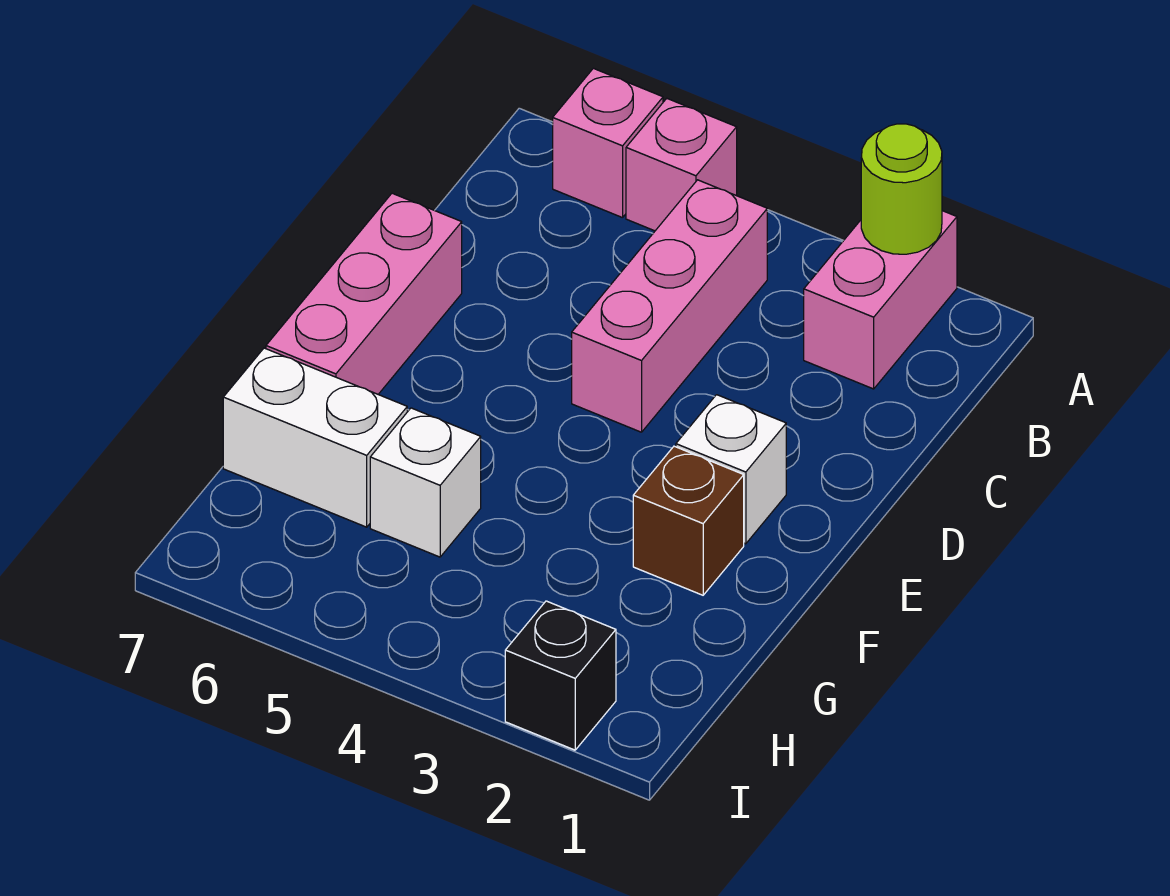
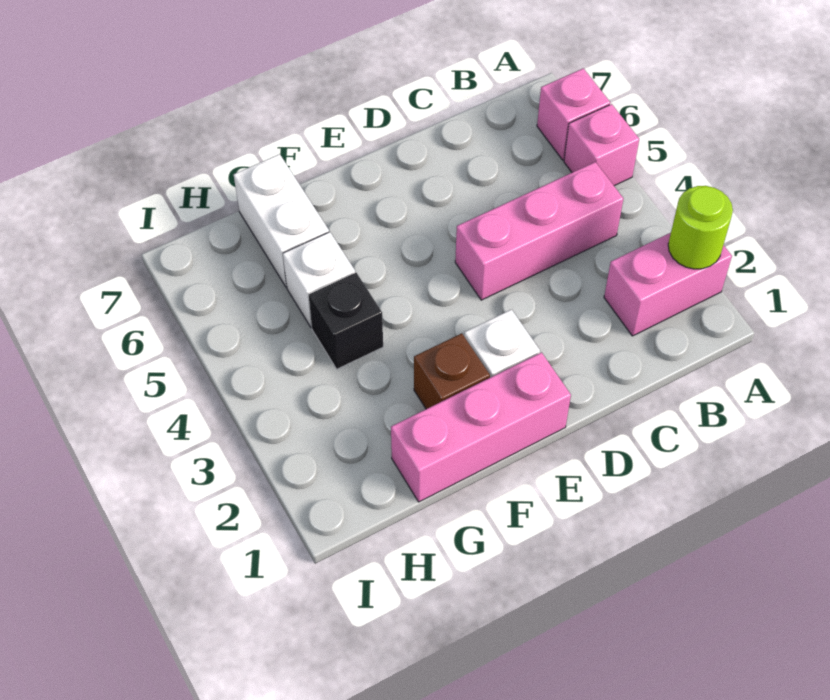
pink brick D7:F7 level 1 -> pink brick E1:G1 level 1
black brick I2 level 1 -> black brick G4 level 1

